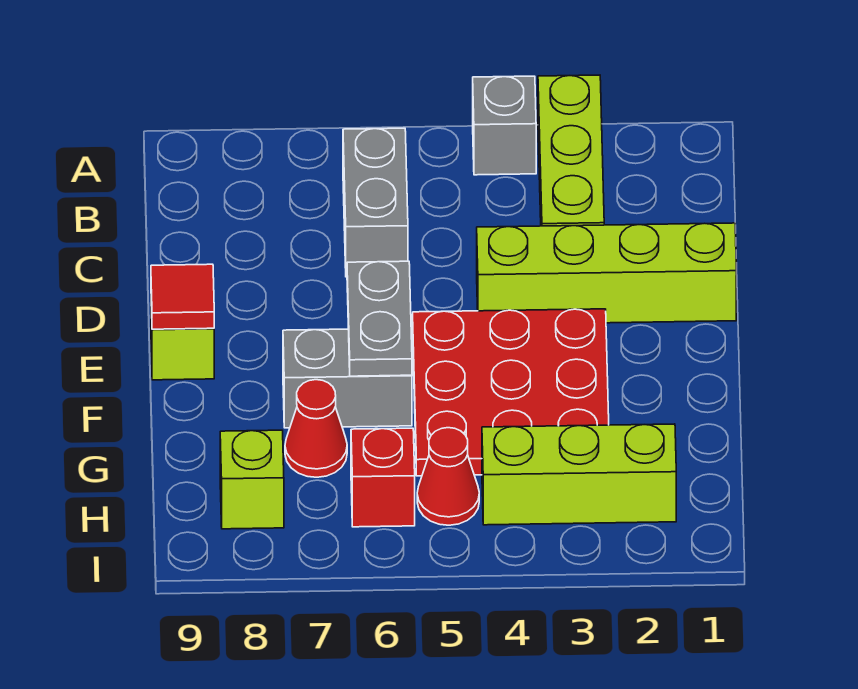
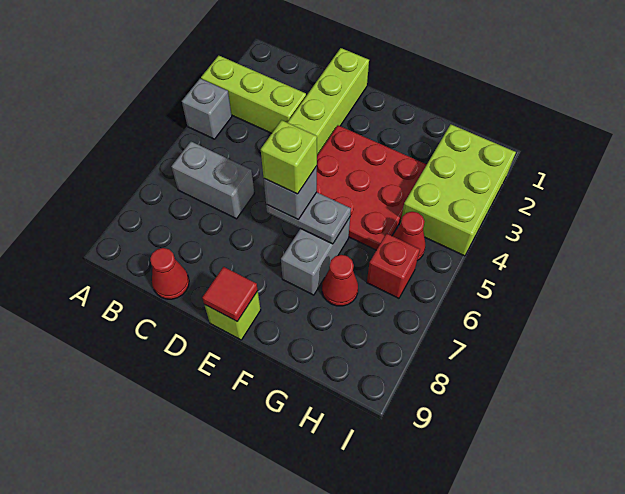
none -> red cone C9 level 1
none -> grey brick E6 level 3
lime brick H2:H4 level 1 -> lime brick H2:I4 level 1
lime brick H8 level 1 -> lime brick E6 level 4

